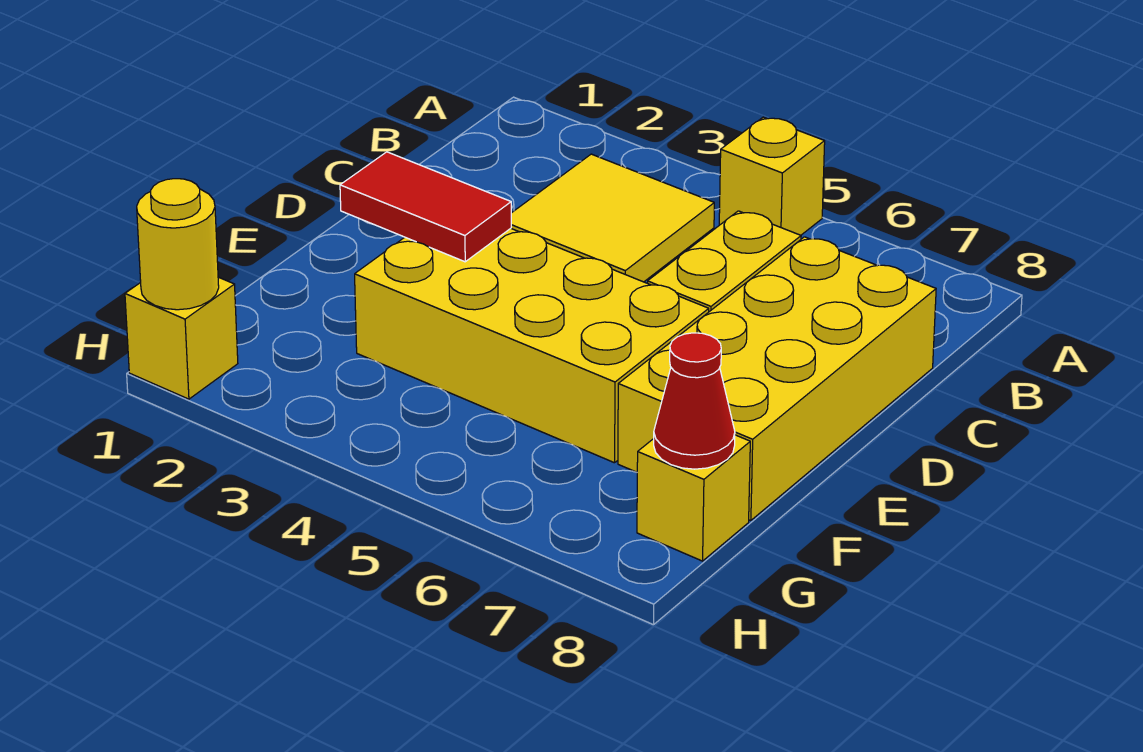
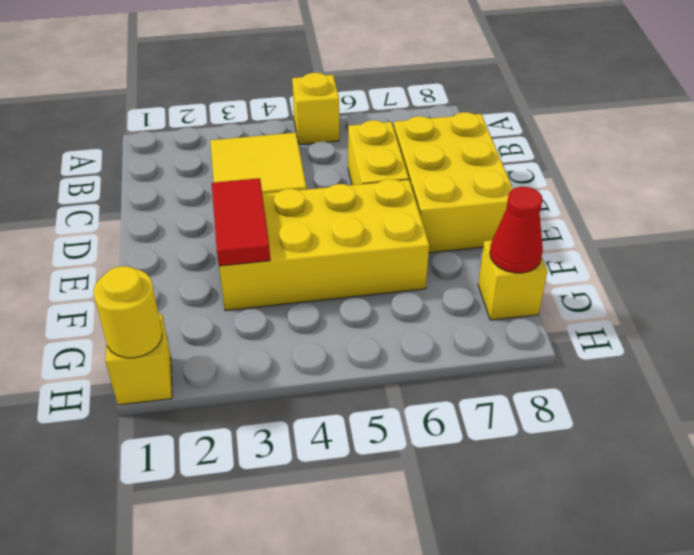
yellow brick C7:F8 level 1 -> yellow brick C7:E8 level 1
red tile E2:E3 level 2 -> red tile E3:F3 level 2

